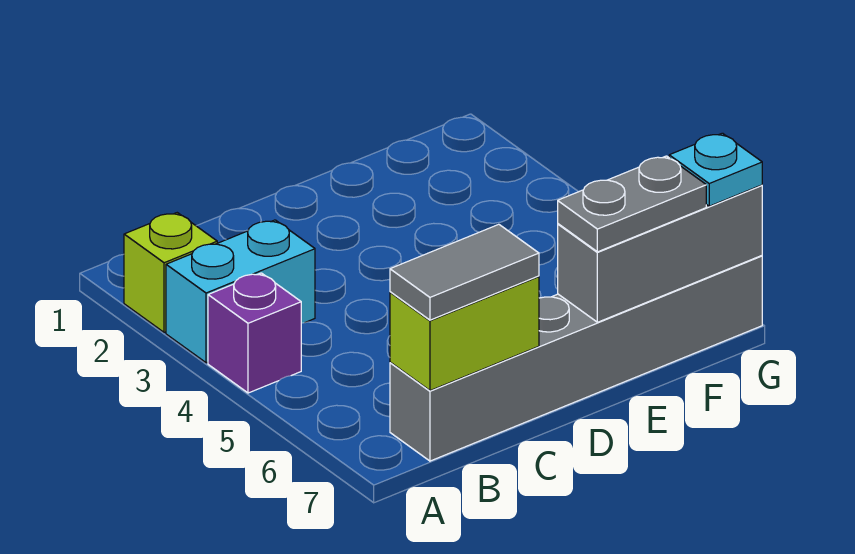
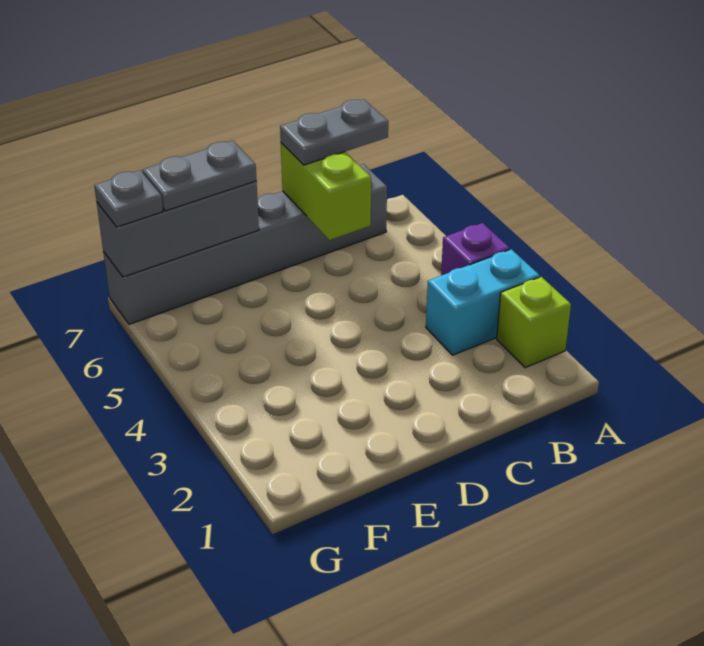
lime brick B7:C7 level 2 -> lime brick C6:C7 level 2
grey tile B7:C7 level 3 -> grey plate B7:C7 level 3
cyan plate G7 level 3 -> grey plate G7 level 3

